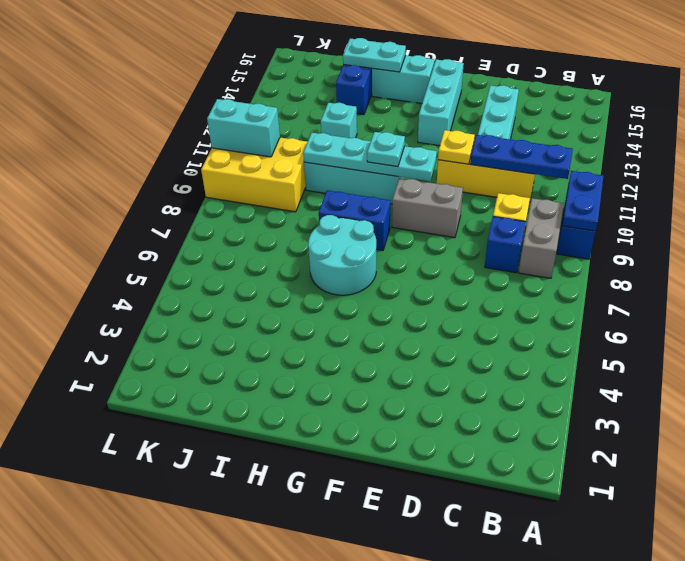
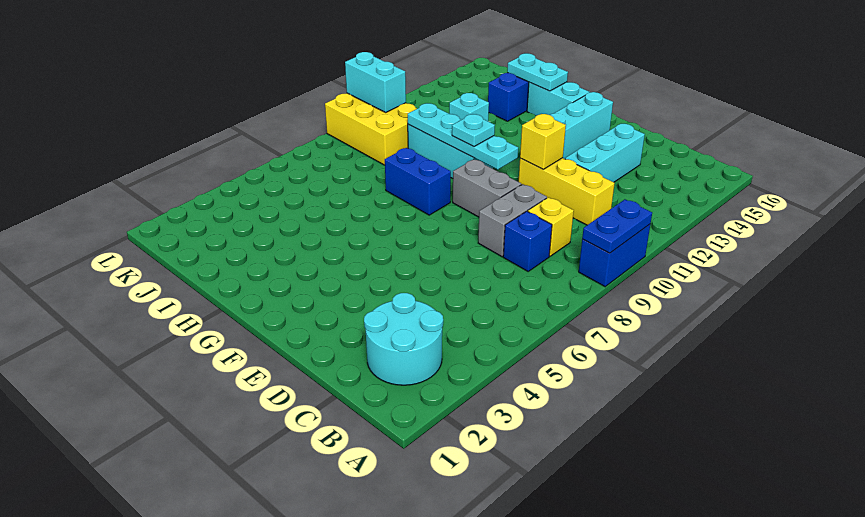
grey brick B8:B9 level 1 -> grey brick D8:D9 level 1
blue plate B11:D11 level 2 -> none
yellow plate E11 level 2 -> yellow brick E11 level 2
cyan round brick G6:H7 level 1 -> cyan round brick B2:C3 level 1

